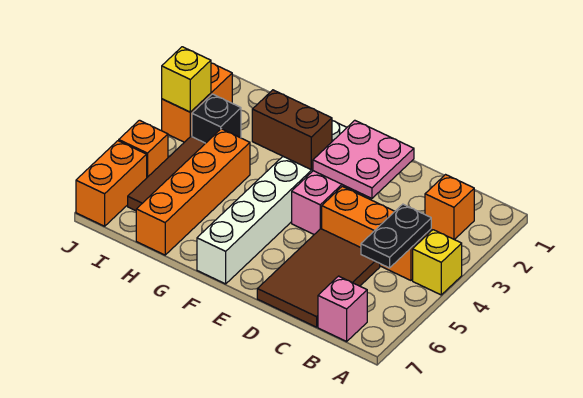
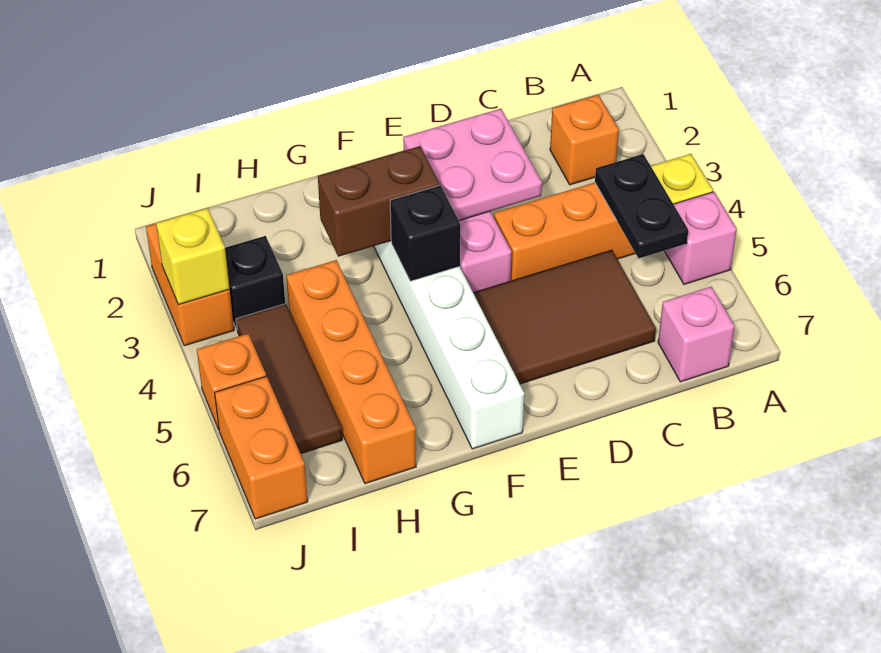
none -> pink brick A5 level 1
brown tile C5:D7 level 1 -> brown tile C5:E6 level 1
none -> black brick F4 level 2

